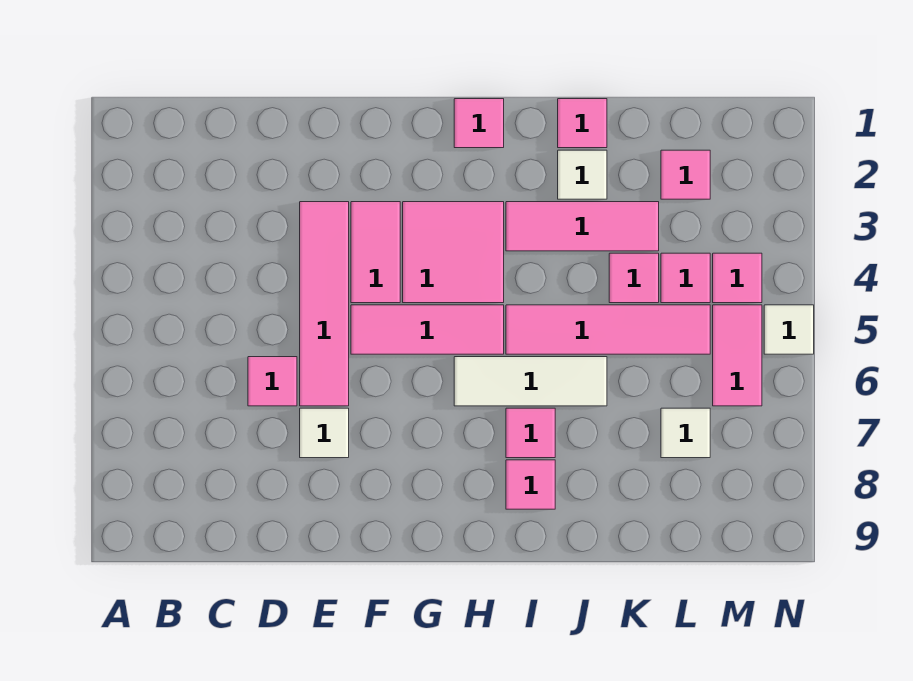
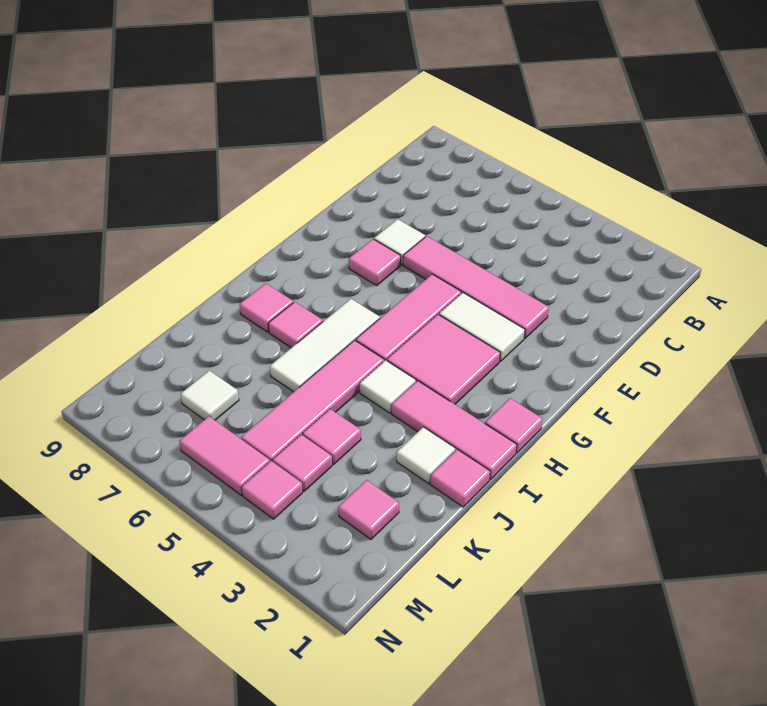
pink tile D6 level 1 -> pink tile F7 level 1
pink tile F3:F4 level 1 -> white tile F3:F4 level 1
pink tile I3:K3 level 1 -> pink tile I1:I3 level 1
white tile N5 level 1 -> white tile I4 level 1

